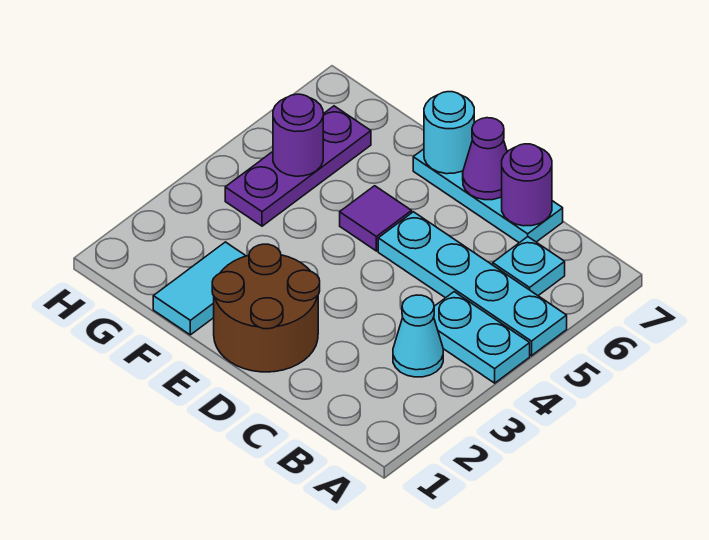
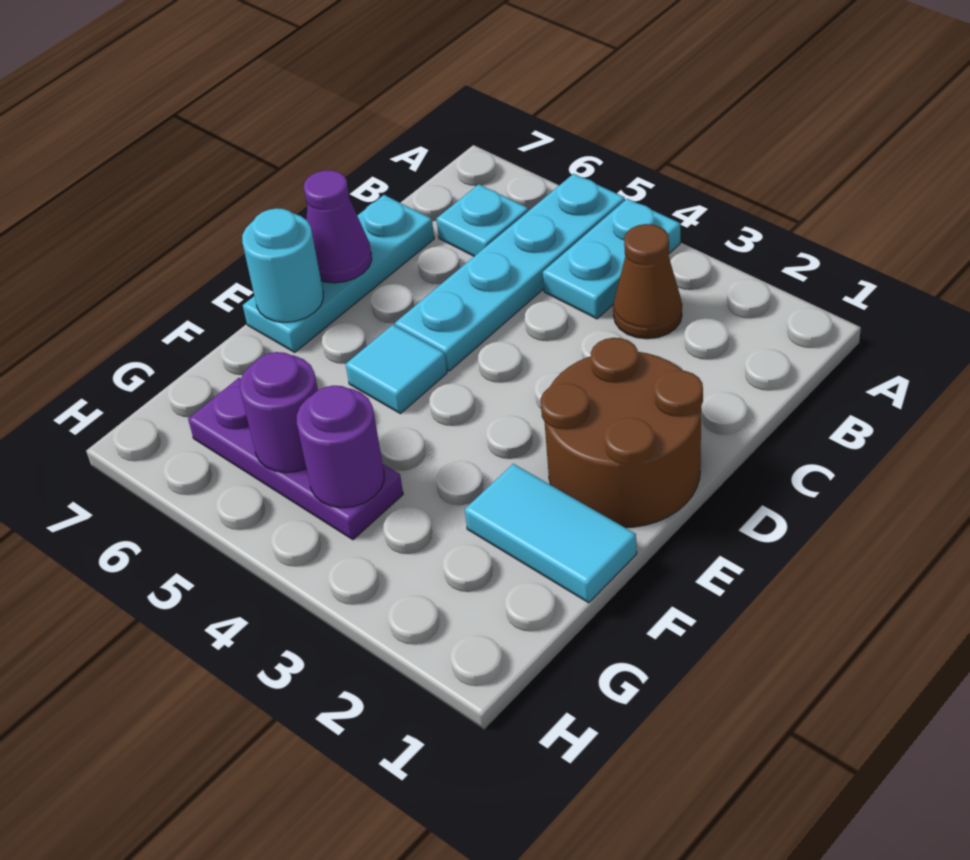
cyan cone B3 level 1 -> brown cone B3 level 1
purple round brick C7 level 2 -> purple round brick G4 level 2
purple tile E5 level 1 -> cyan tile E5 level 1

